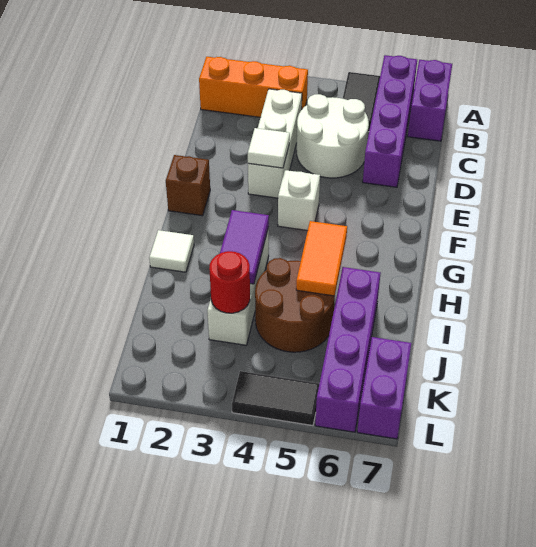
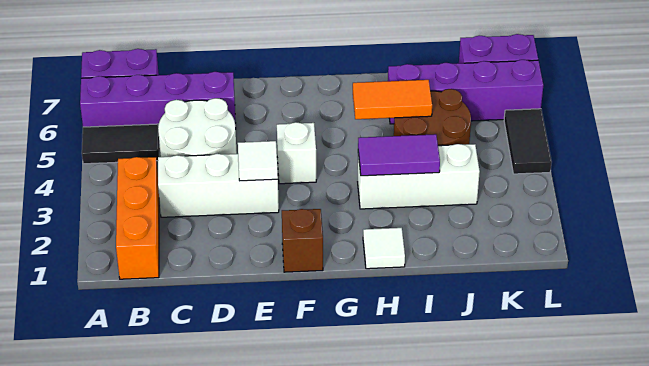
red round brick J3 level 2 -> none

